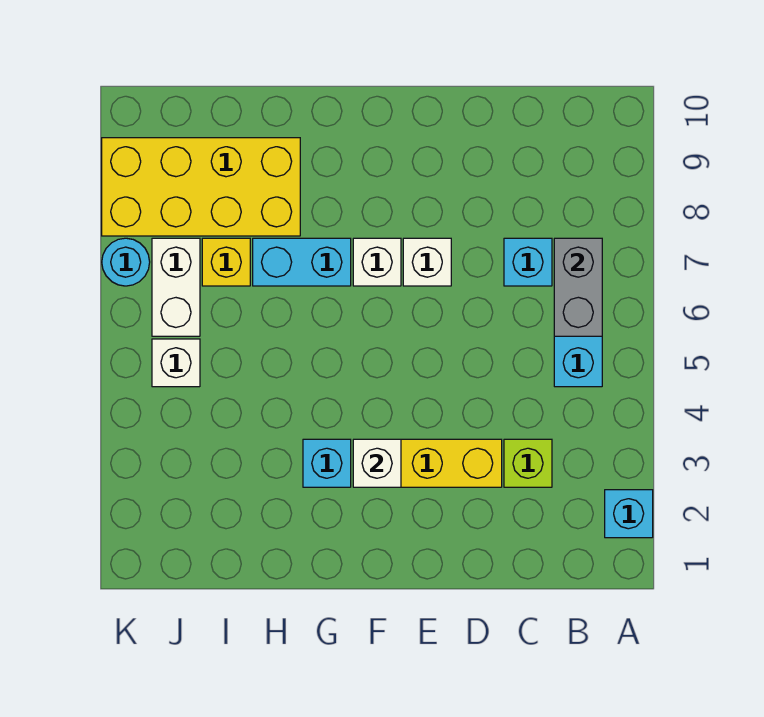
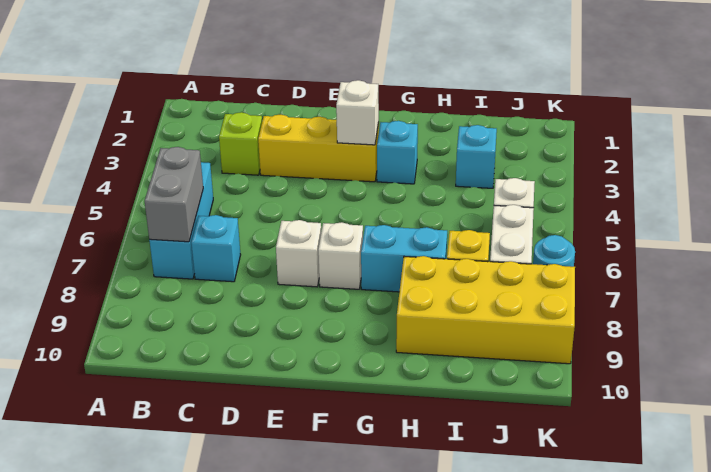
cyan brick A2 level 1 -> cyan brick I3 level 1

